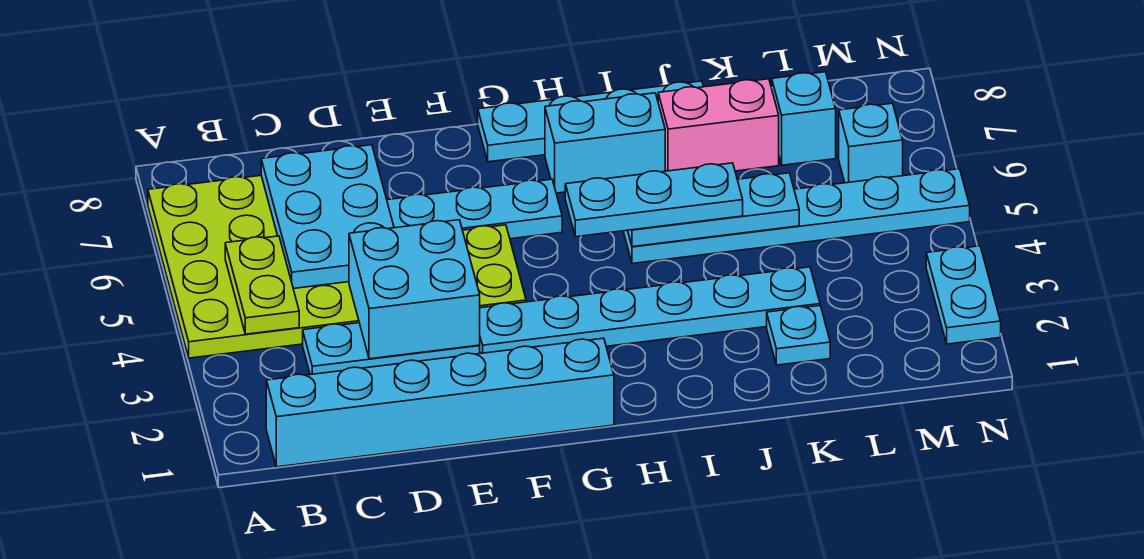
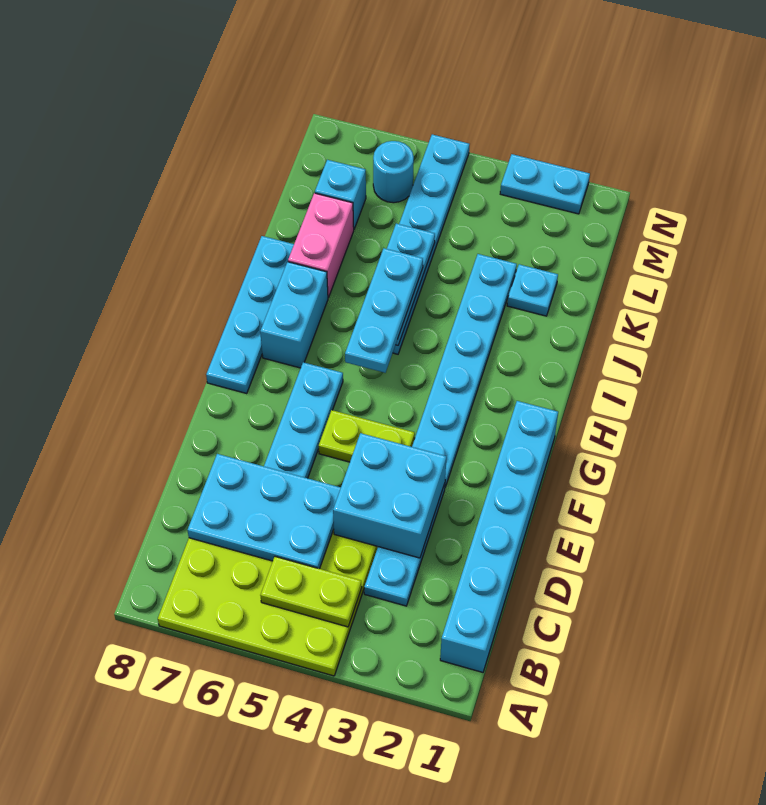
cyan brick M6 level 1 -> cyan round brick M6 level 1

